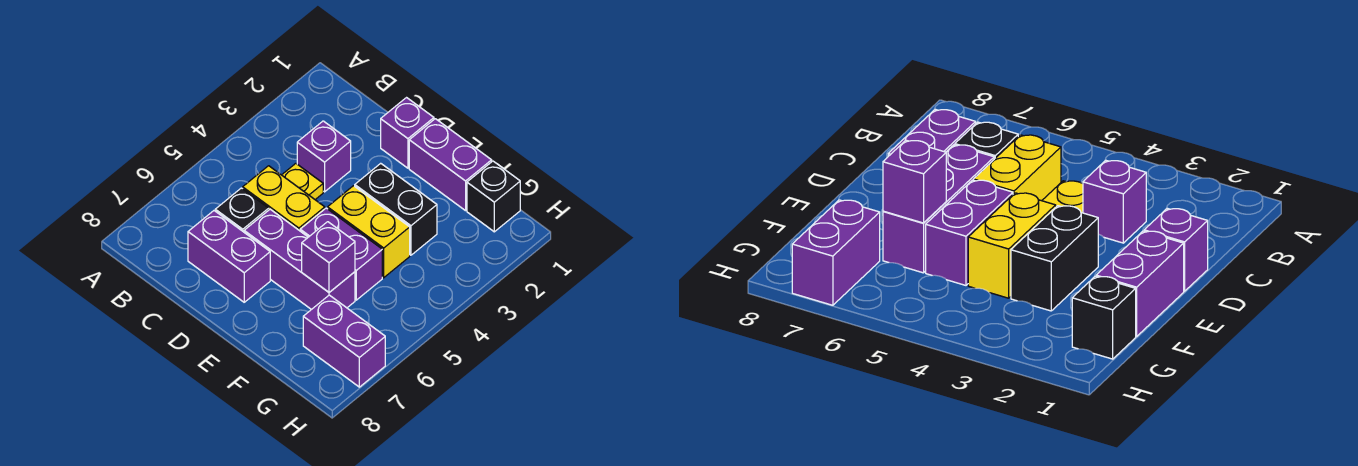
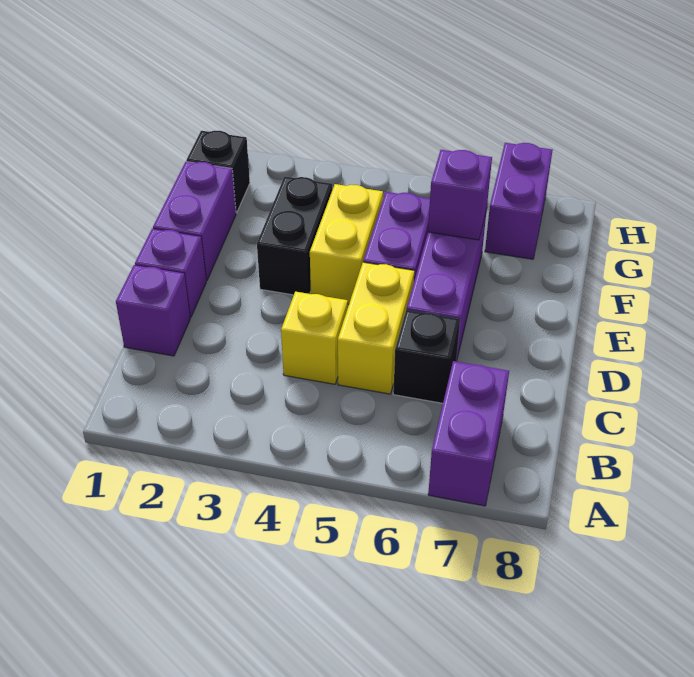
purple brick C3 level 1 -> purple brick C1 level 1
yellow plate C4 level 1 -> yellow brick C4 level 1
purple brick C7:D7 level 1 -> purple brick A7:B7 level 1

